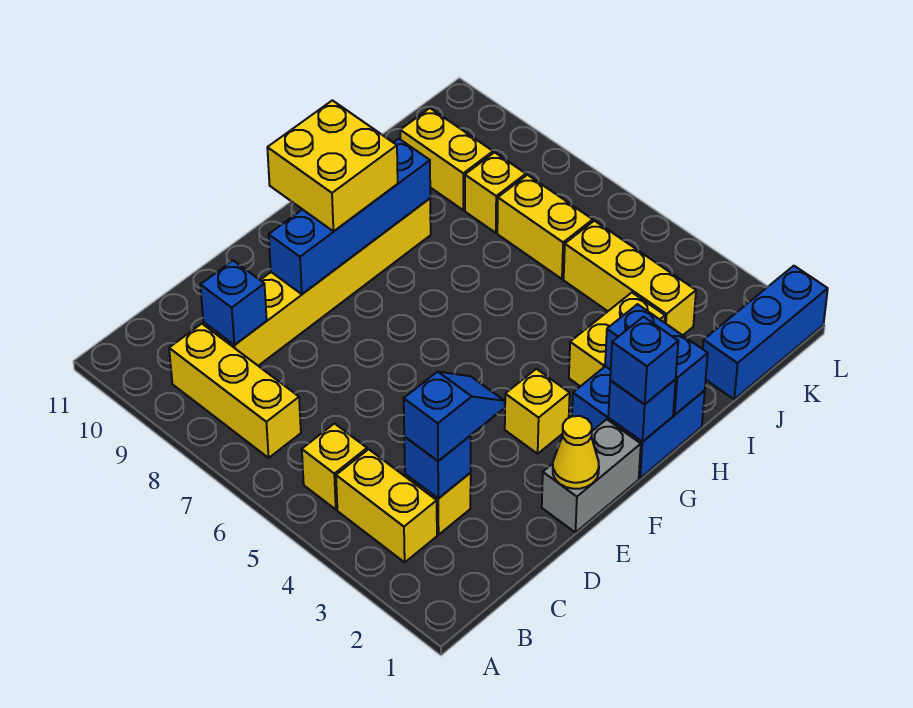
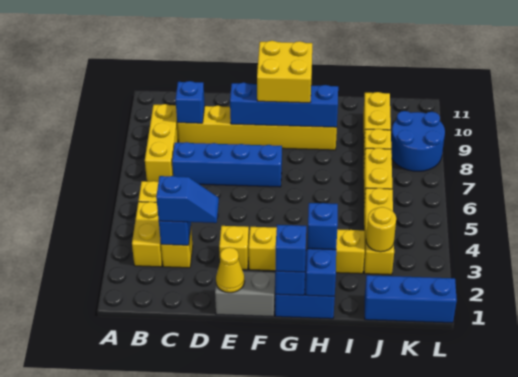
none -> blue brick C7:F7 level 1
none -> yellow brick E3 level 1
none -> blue brick H2 level 3
none -> yellow round brick J3 level 2
none -> blue round brick K8:L9 level 1

